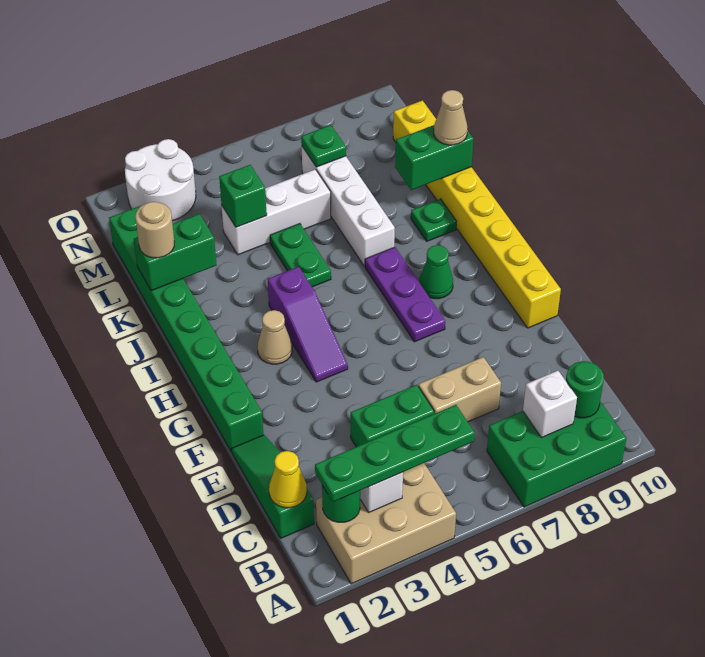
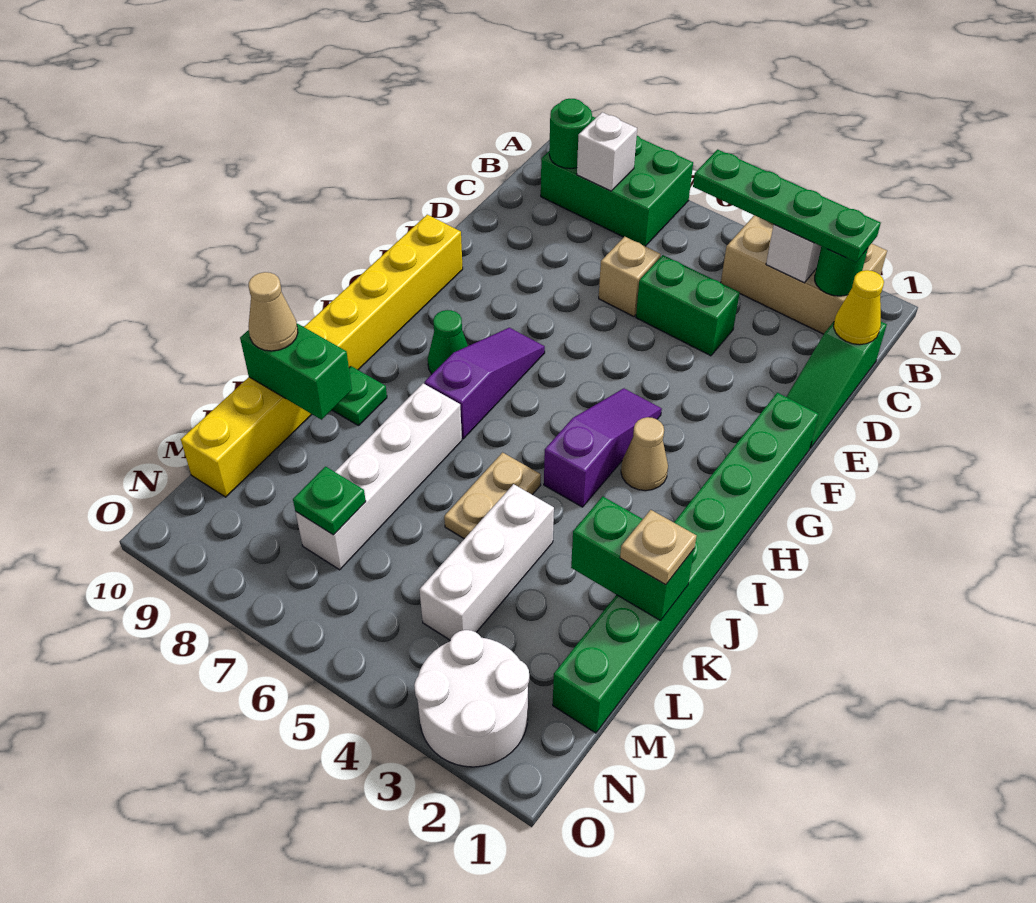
tan brick D6:D7 level 1 -> tan brick D6 level 1
purple plate G7:I7 level 1 -> purple slope G7:I7 level 1 top I
green plate J5:K5 level 1 -> tan plate J5:K5 level 1
tan round brick K1 level 3 -> tan plate K1 level 3
white brick L4:L6 level 1 -> white brick K4:M4 level 1
green brick L4 level 2 -> none

